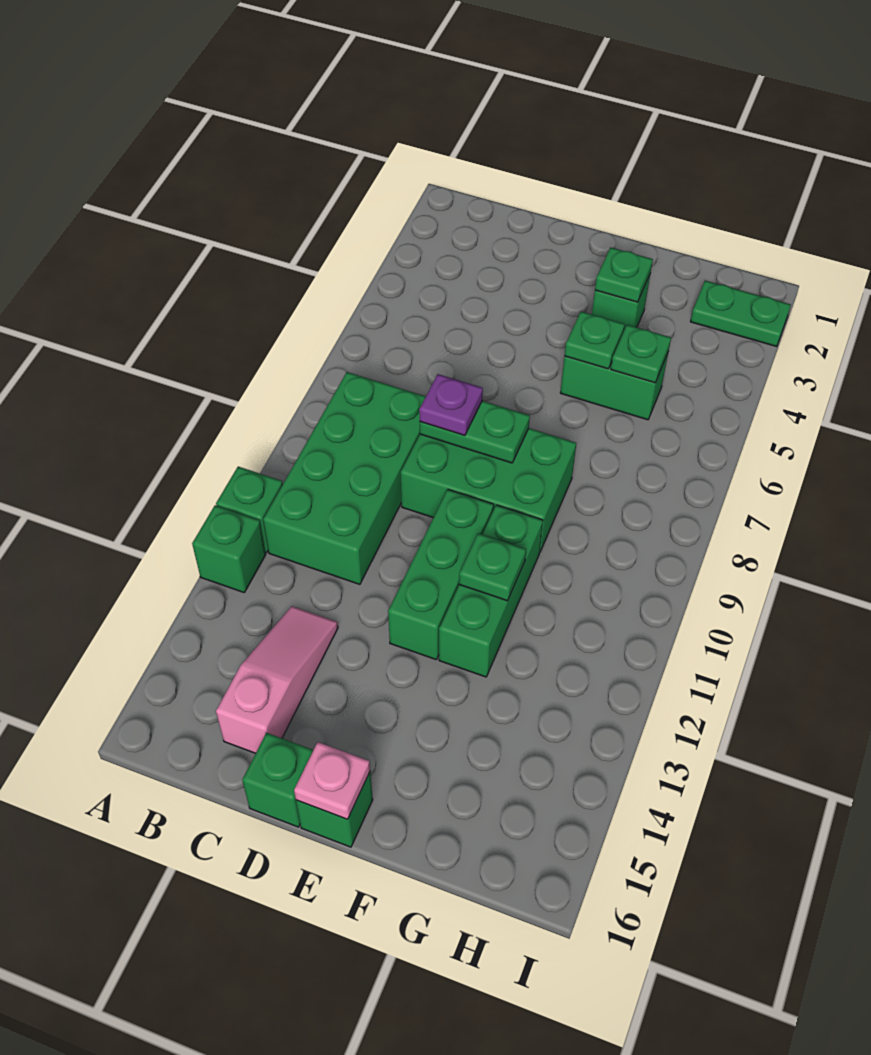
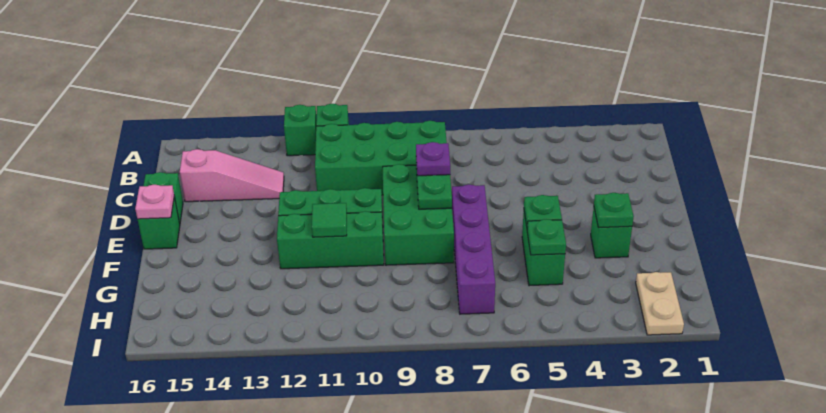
none -> purple brick E7:H7 level 1
green plate F11 level 2 -> green tile F11 level 2
green plate H2:I2 level 1 -> tan plate H2:I2 level 1

